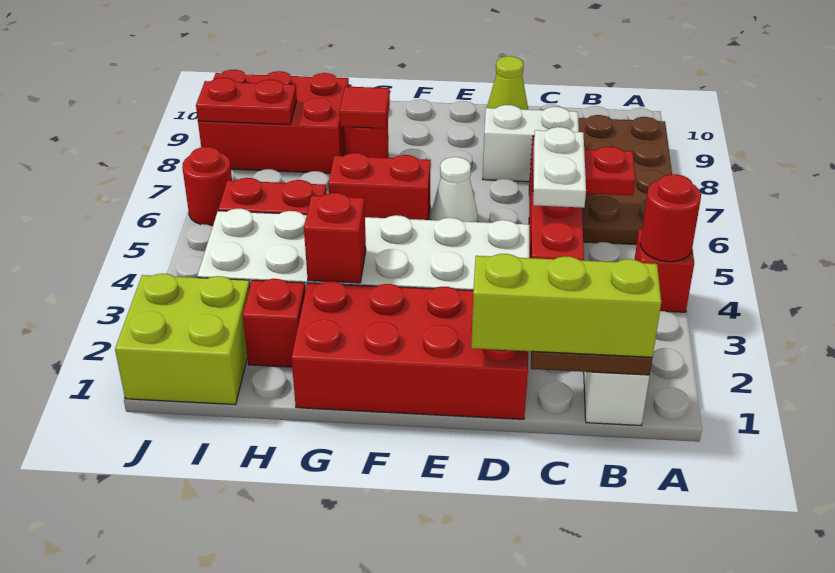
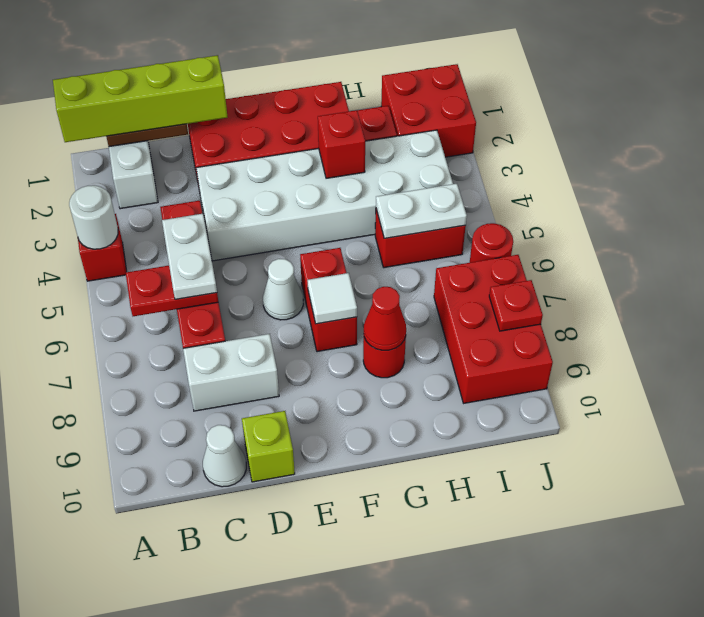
red round brick A4 level 2 -> white round brick A4 level 2
brown plate A6:B9 level 1 -> none
lime brick B1:D1 level 3 -> lime brick A1:D1 level 3
none -> white cone C10 level 1
lime cone D10 level 1 -> lime brick D10 level 1
red brick F6:G6 level 1 -> red brick F6:F7 level 1
none -> white tile F7 level 2
red tile G8 level 2 -> red cone G8 level 2
none -> white plate H5:I5 level 2
red brick H8:J9 level 1 -> red brick I7:J9 level 1
lime brick I1:J2 level 1 -> red brick I1:J2 level 1
red plate I8:J8 level 2 -> red plate J8 level 2

